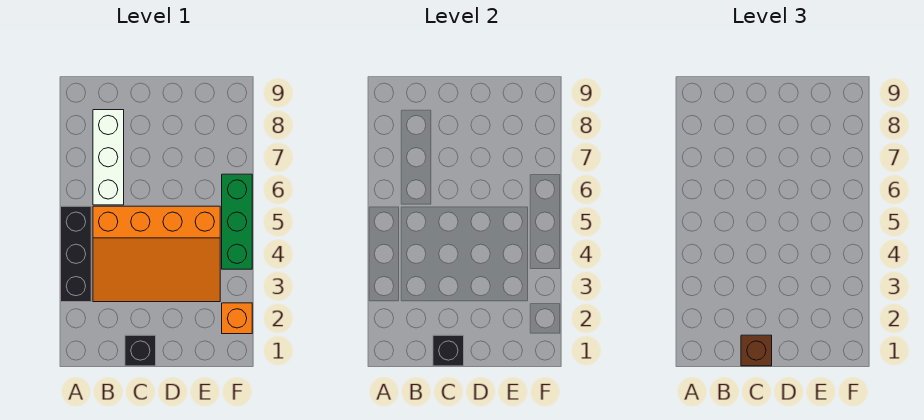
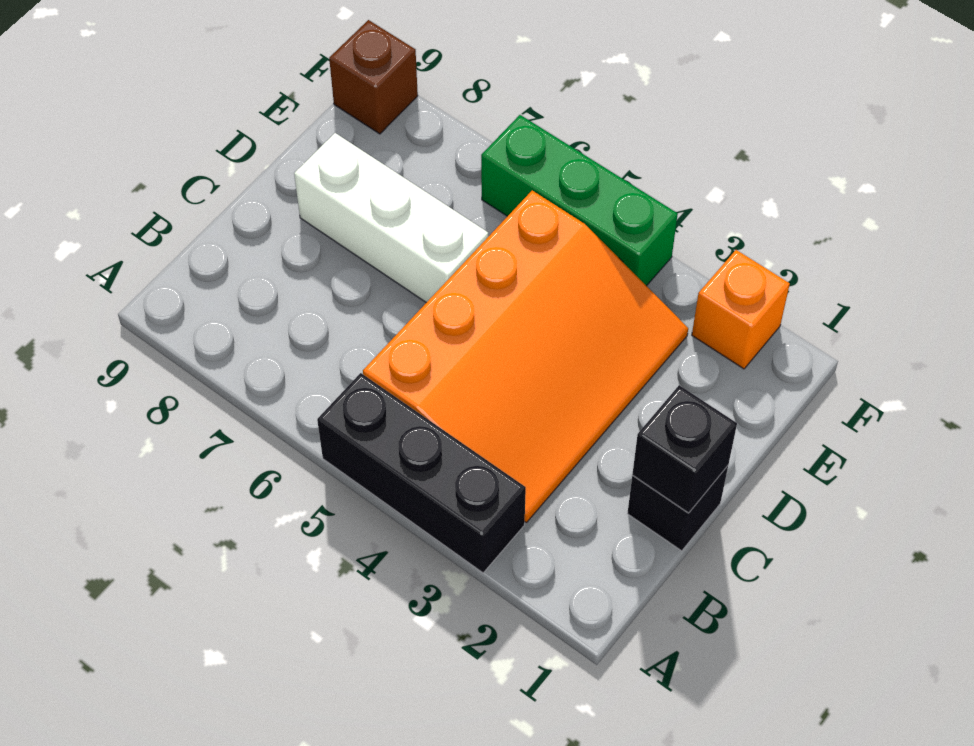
white brick B6:B8 level 1 -> white brick D6:D8 level 1
brown brick C1 level 3 -> brown brick F9 level 1

